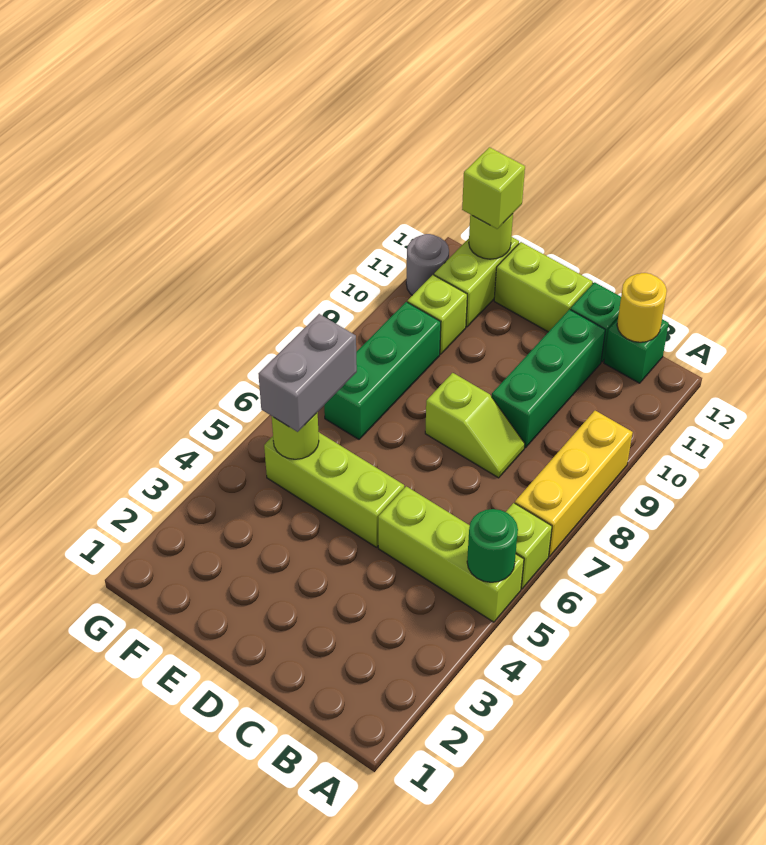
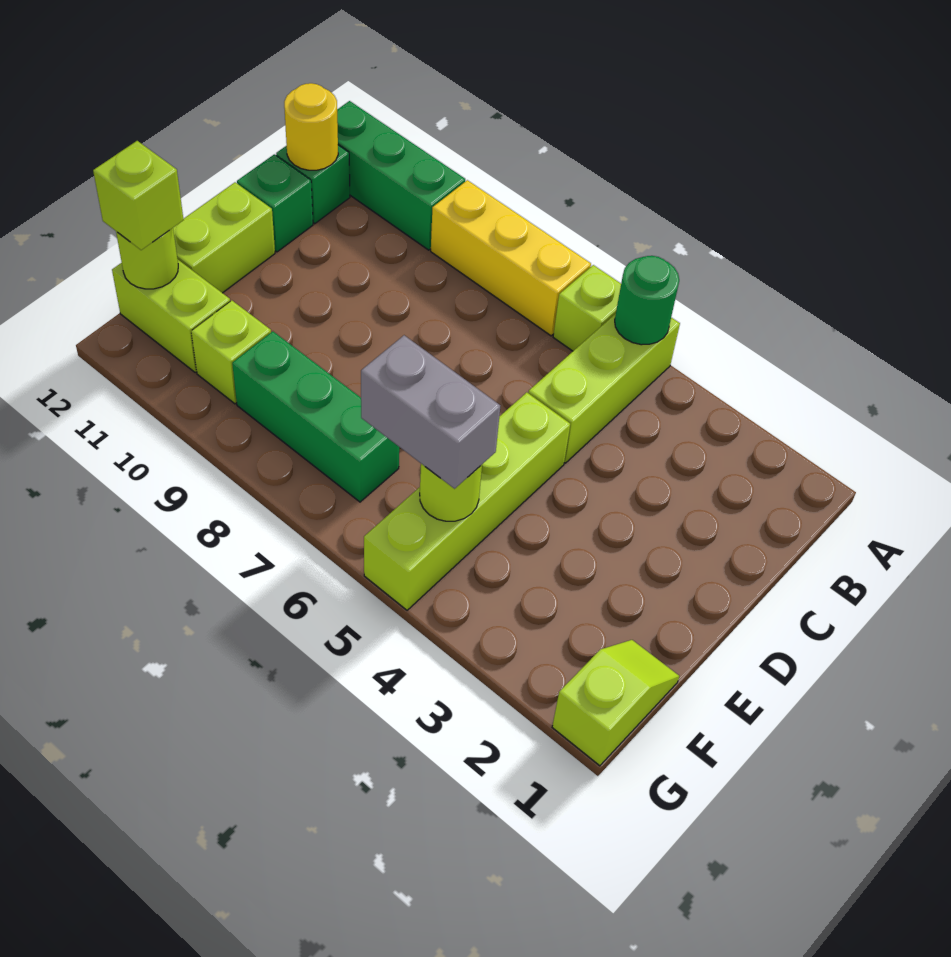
lime slope C8:D8 level 1 top D -> lime slope F1:G1 level 1 top G
green brick C9:C11 level 1 -> green brick A10:A12 level 1
lime brick D5:F5 level 1 -> lime brick D5:G5 level 1
grey round brick G11 level 1 -> none

